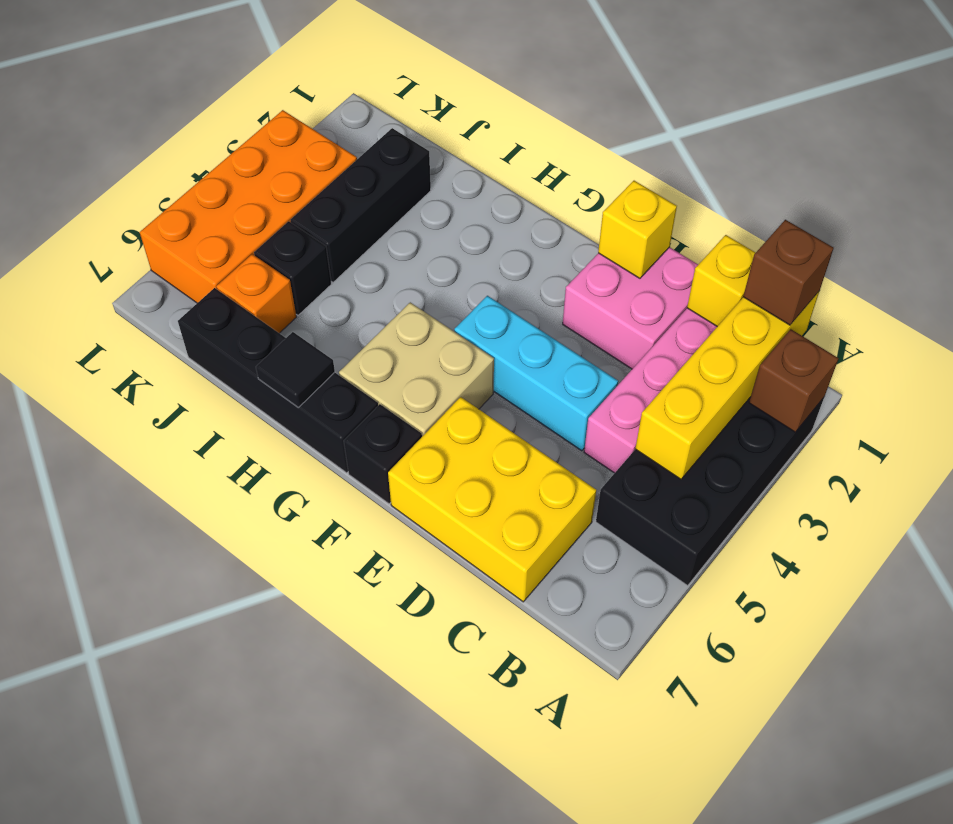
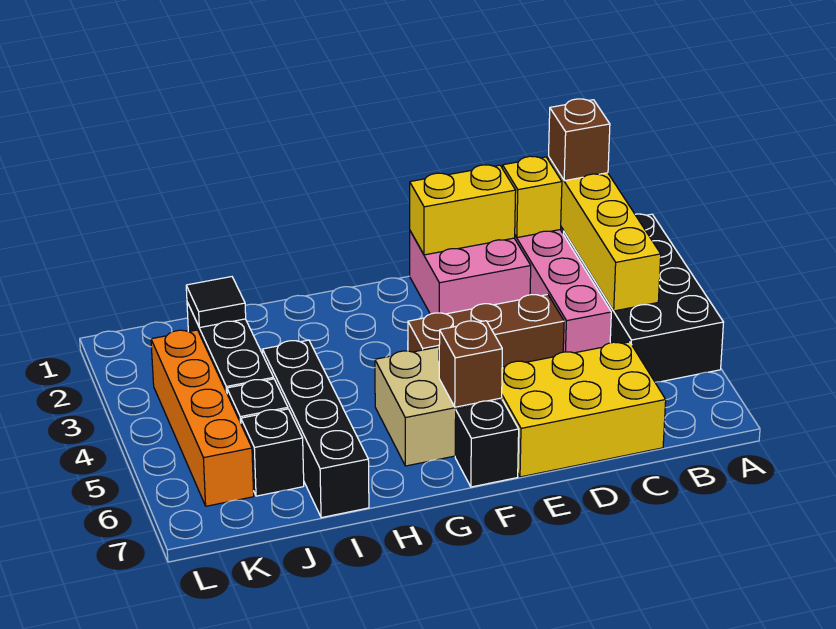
brown brick A2 level 2 -> brown brick F6 level 2
cyan brick D4:F4 level 1 -> brown brick D4:F4 level 1
yellow brick E1 level 2 -> yellow brick D1:E1 level 2
black brick G7:J7 level 1 -> black brick I4:I7 level 1
black tile H7 level 2 -> black tile J2 level 2
orange brick J6 level 1 -> black brick J6 level 1
orange brick K3:L6 level 1 -> orange brick K3:K6 level 1

